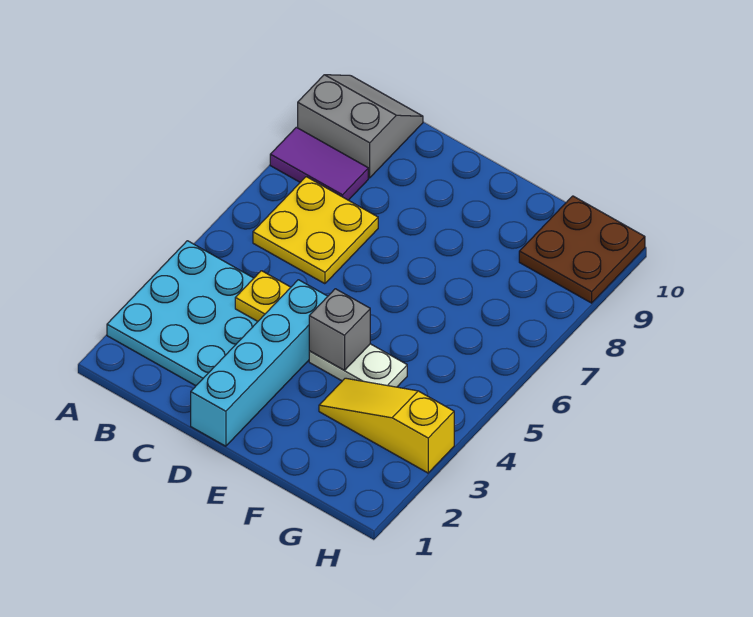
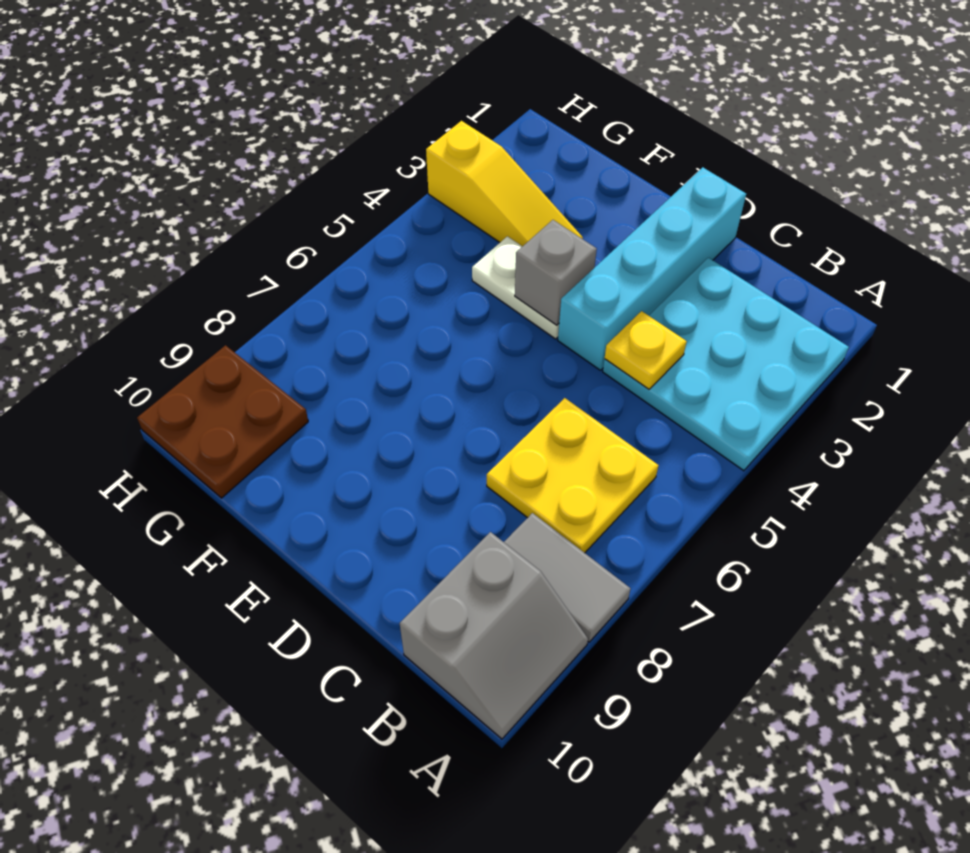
purple tile A8:B8 level 1 -> grey tile A8:B8 level 1
grey slope A9:B10 level 1 top 9 -> grey slope A9:B10 level 1 top B

